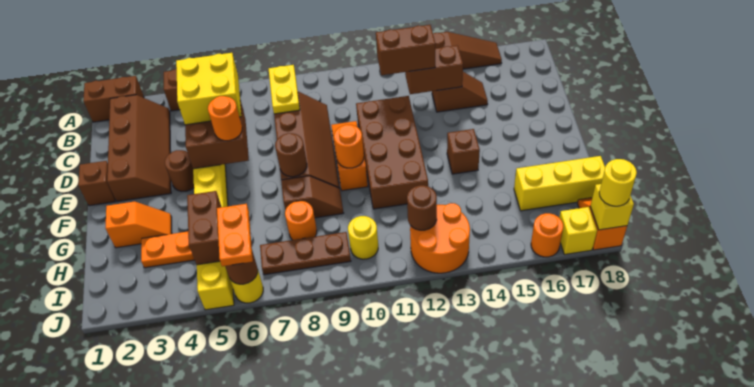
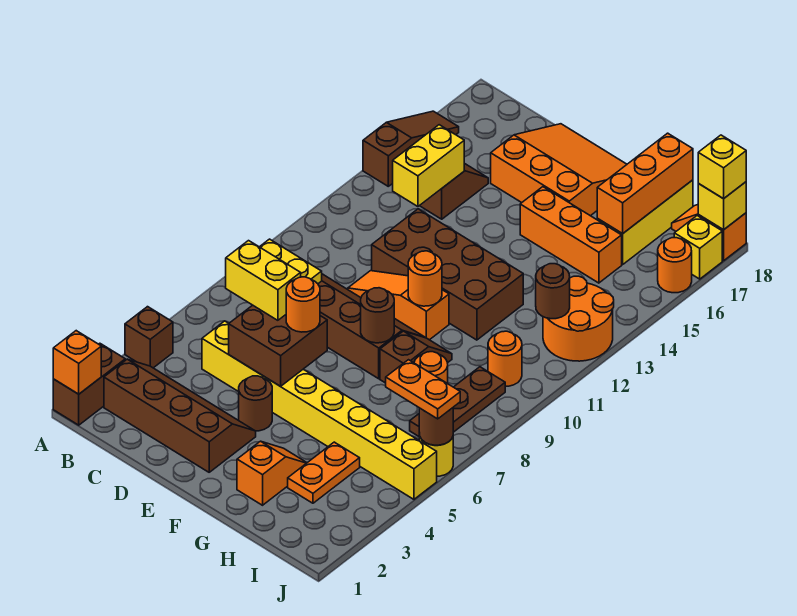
none -> orange brick A1 level 2
yellow brick C5:D6 level 3 -> yellow brick C6:D6 level 3
brown brick C12:C13 level 3 -> none
brown brick C13:C14 level 2 -> yellow brick C13:C14 level 2
none -> orange slope D16:F18 level 1 top 16
brown brick E1 level 1 -> none
brown brick F14 level 1 -> none
none -> orange brick F15:H15 level 1
brown brick H5:I5 level 2 -> none
none -> orange brick H16:H18 level 2
yellow round brick I10 level 1 -> orange round brick I10 level 1
yellow round brick J18 level 3 -> yellow brick J18 level 3

